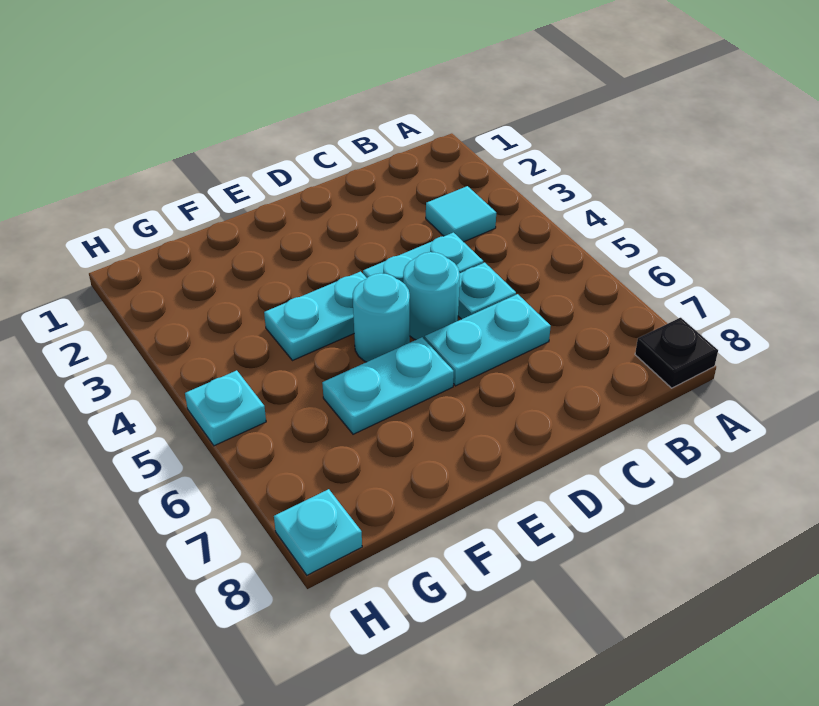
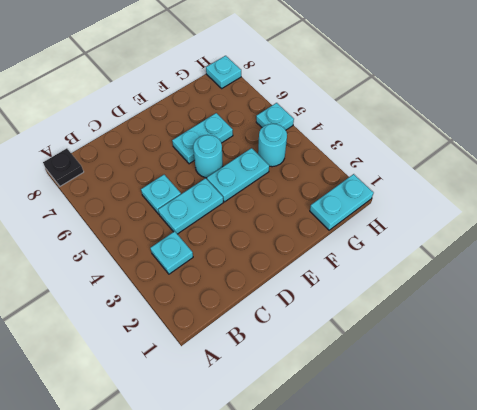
cyan tile B3 level 1 -> cyan plate B3 level 1
cyan plate C6:D6 level 1 -> cyan plate G1:H1 level 1
cyan round brick D5 level 1 -> cyan round brick G4 level 1

